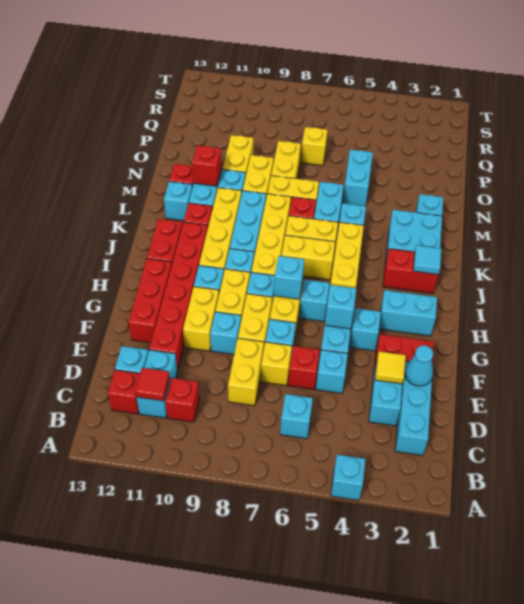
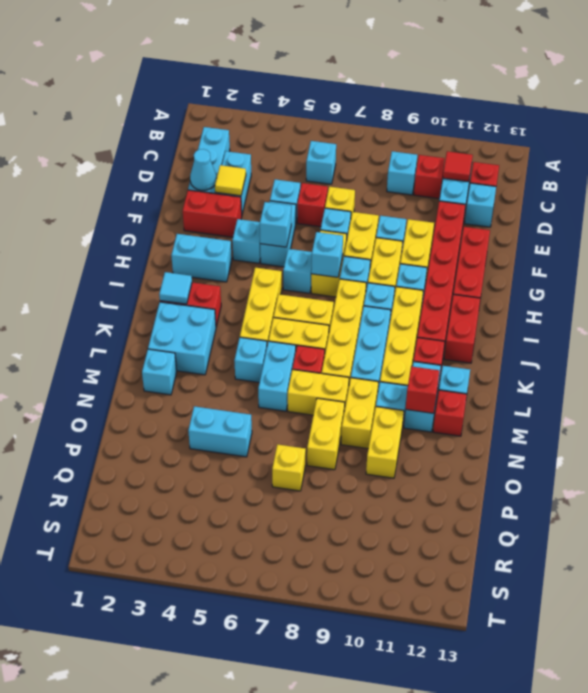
cyan brick A4 level 1 -> cyan brick C9 level 1
yellow brick D8:E8 level 1 -> none
cyan brick N5:O5 level 1 -> cyan brick O4:O5 level 1

